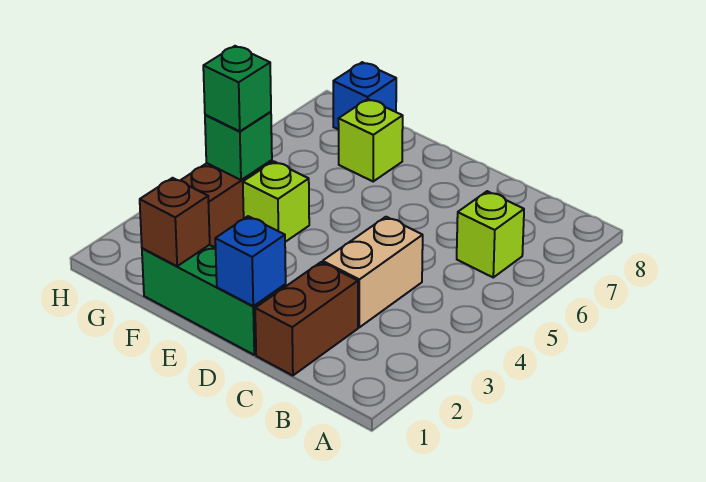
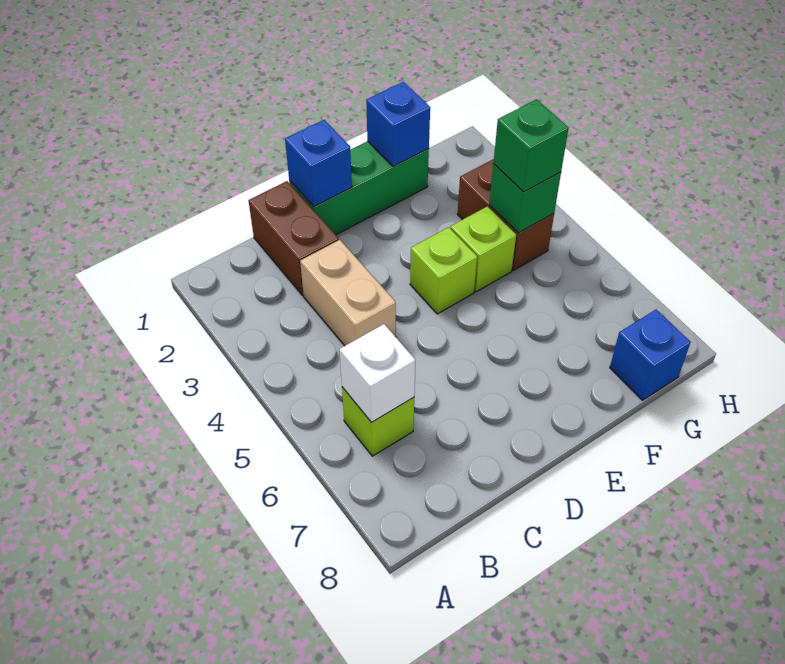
none -> white brick B6 level 2
brown brick F1 level 2 -> blue brick F1 level 2
lime brick F7 level 1 -> lime brick E4 level 1

